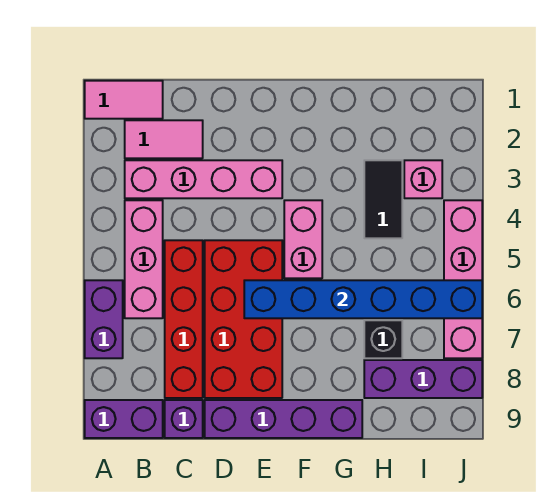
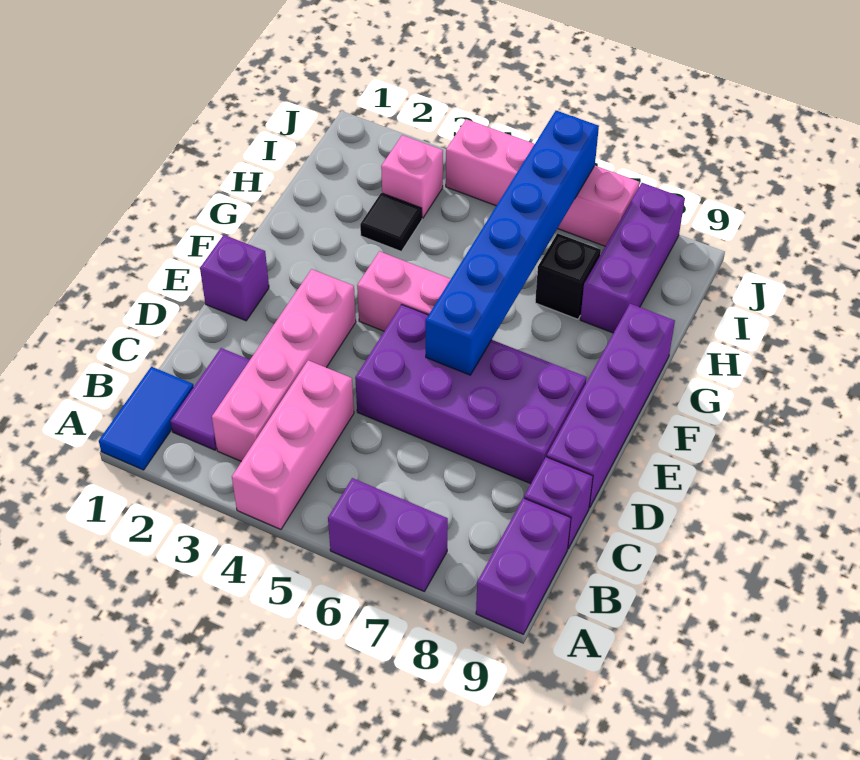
pink tile A1:B1 level 1 -> blue tile A1:B1 level 1
pink tile B2:C2 level 1 -> purple tile B2:C2 level 1
pink brick B4:B6 level 1 -> pink brick A4:C4 level 1
red brick C5:C8 level 1 -> none
red brick D5:E8 level 1 -> purple brick D5:E8 level 1
none -> purple brick E1 level 1
black tile H3:H4 level 1 -> black tile H3 level 1

